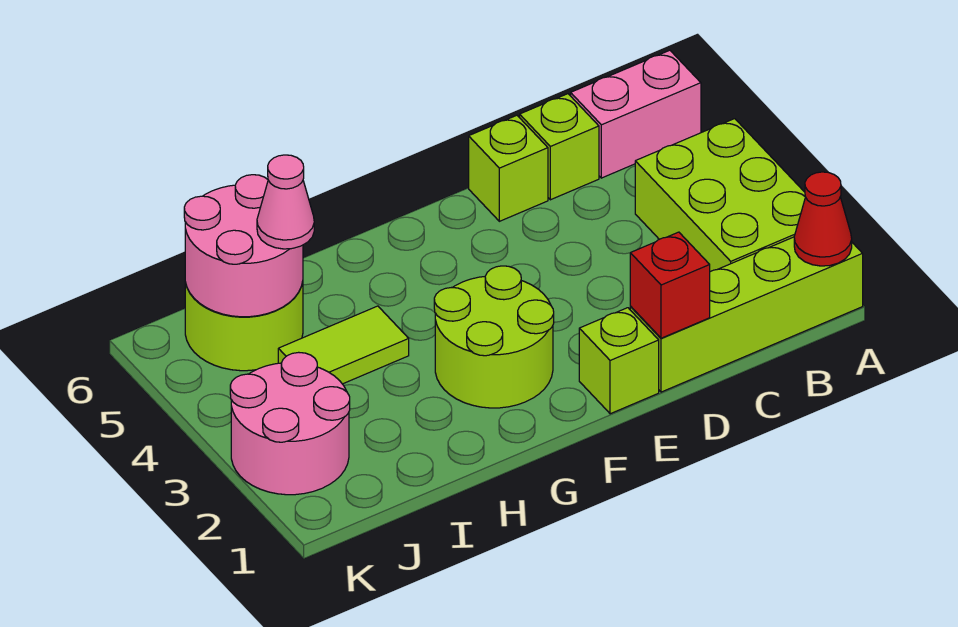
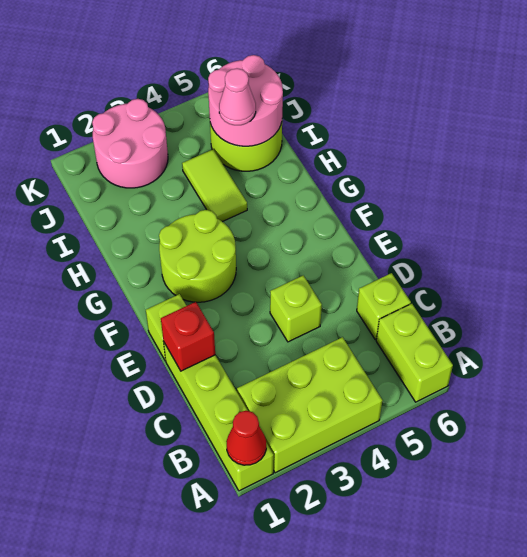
pink brick A6:B6 level 1 -> lime brick A6:B6 level 1
lime brick D6 level 1 -> lime brick D4 level 1

